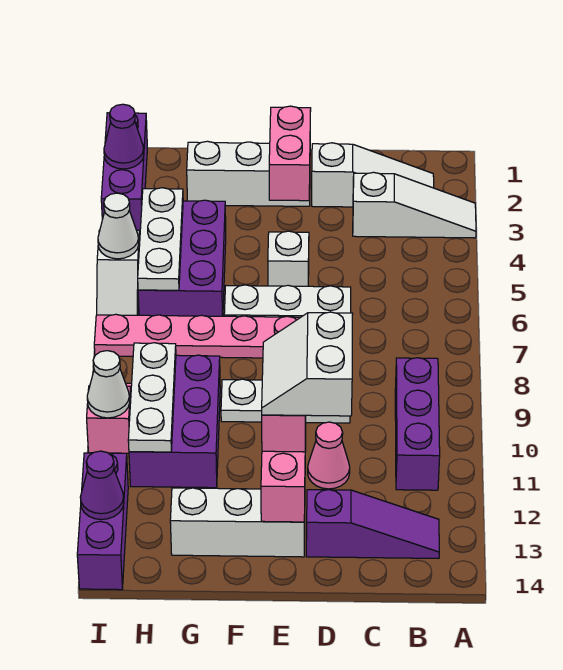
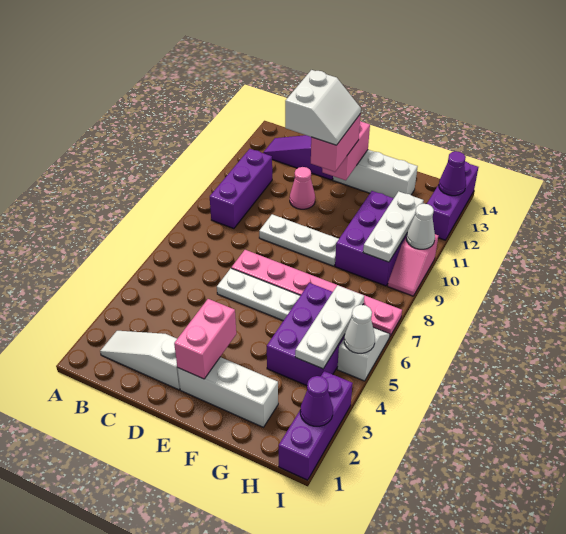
white slope A3:C3 level 1 top C -> none
white brick E5 level 1 -> none

